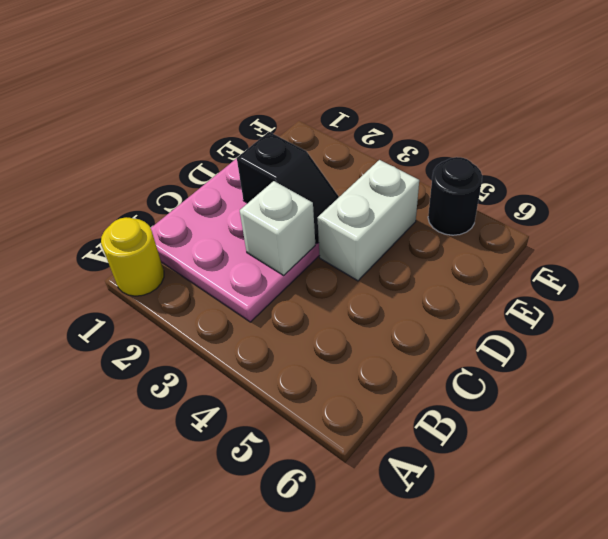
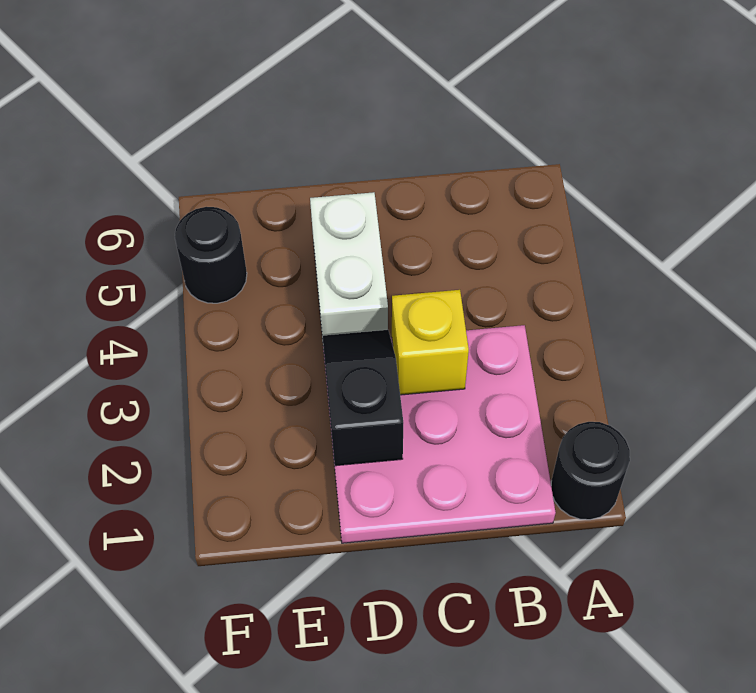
yellow round brick A1 level 1 -> black round brick A1 level 1
white brick C3 level 2 -> yellow brick C3 level 2
white brick D4:E4 level 1 -> white brick D4:D5 level 1

